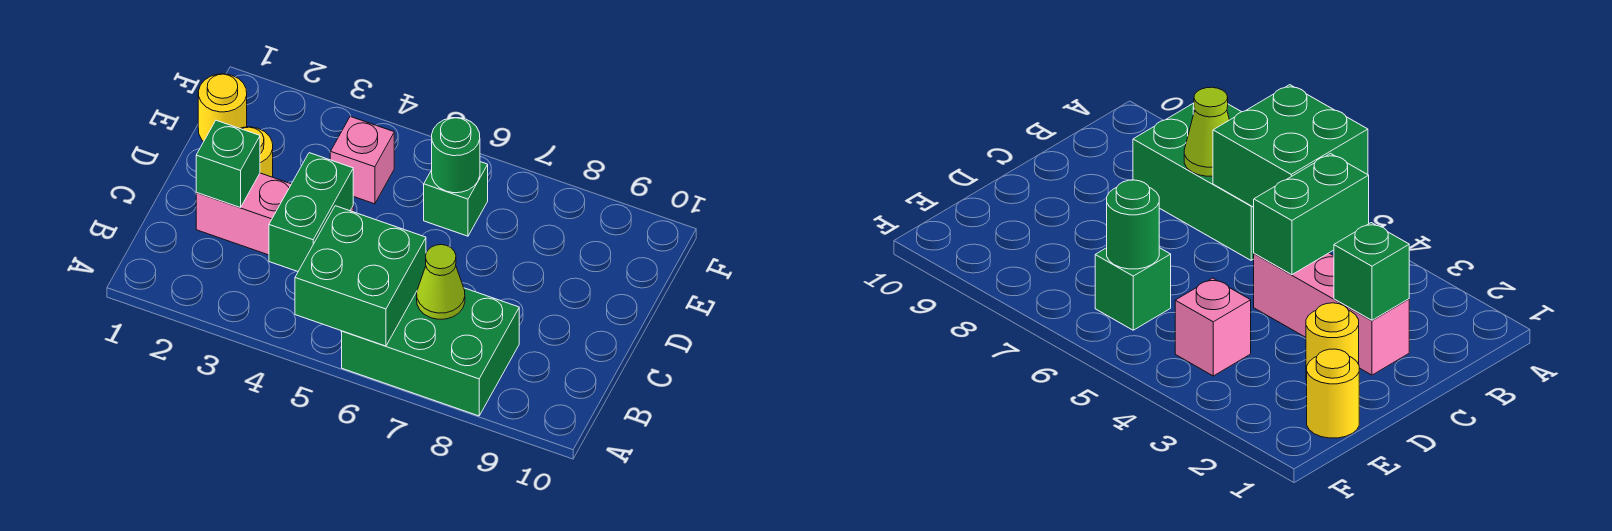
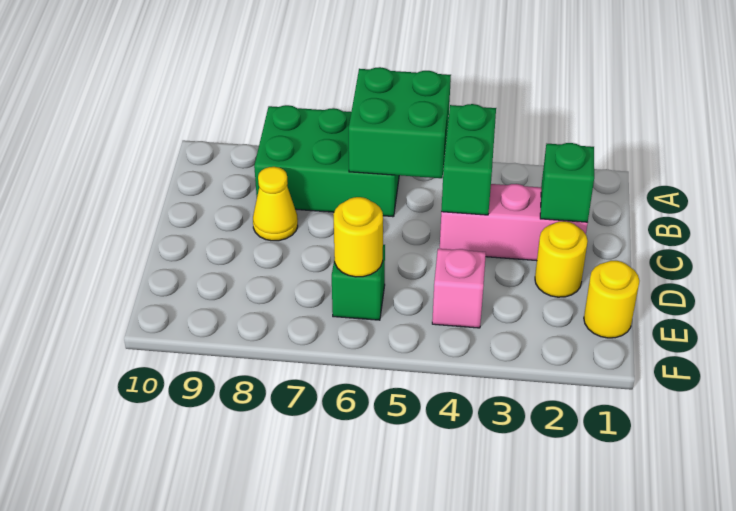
lime cone B7 level 2 -> none
none -> yellow cone C8 level 1
green round brick E6 level 2 -> yellow round brick E6 level 2

